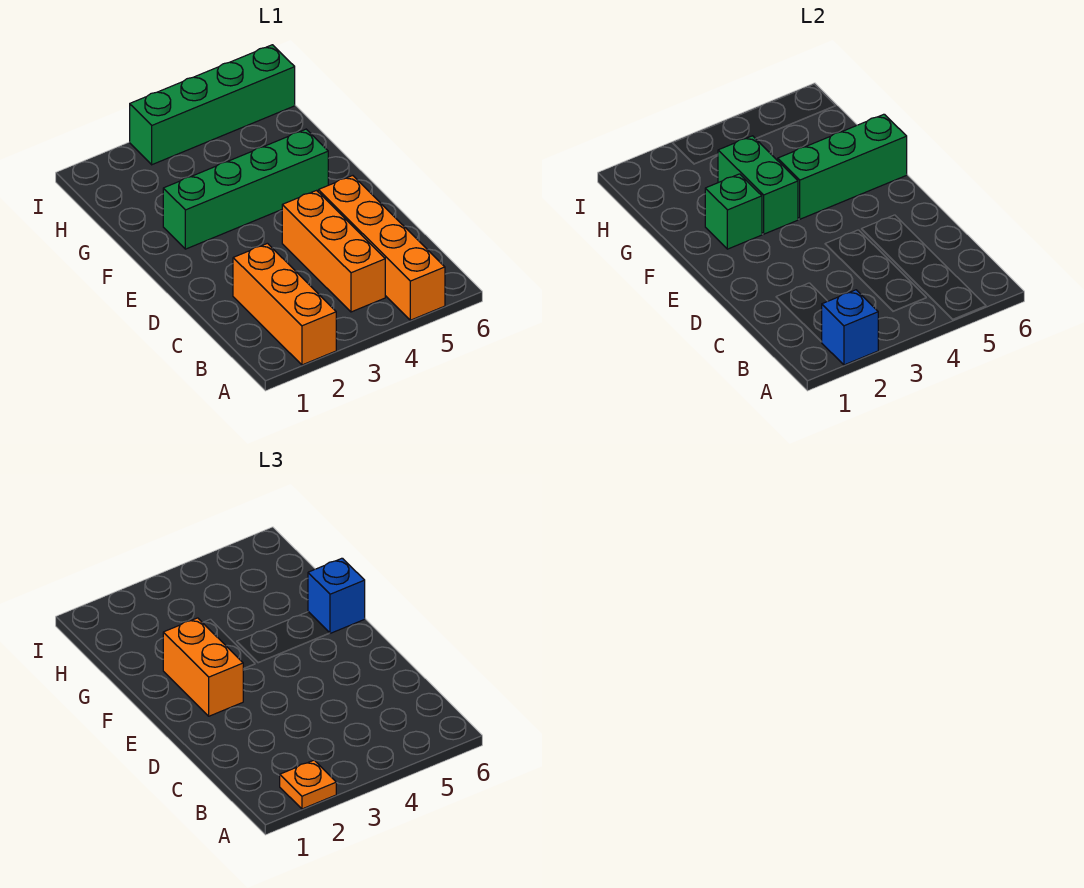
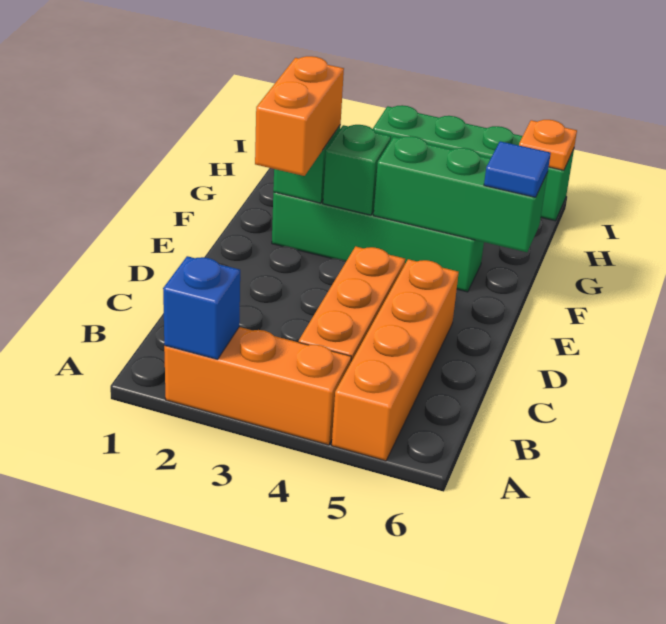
orange brick A2:C2 level 1 -> orange brick A2:A4 level 1
orange plate A2 level 3 -> orange plate I6 level 2
green brick F3:G3 level 2 -> green brick F3 level 2
blue brick F6 level 3 -> blue tile F6 level 3

